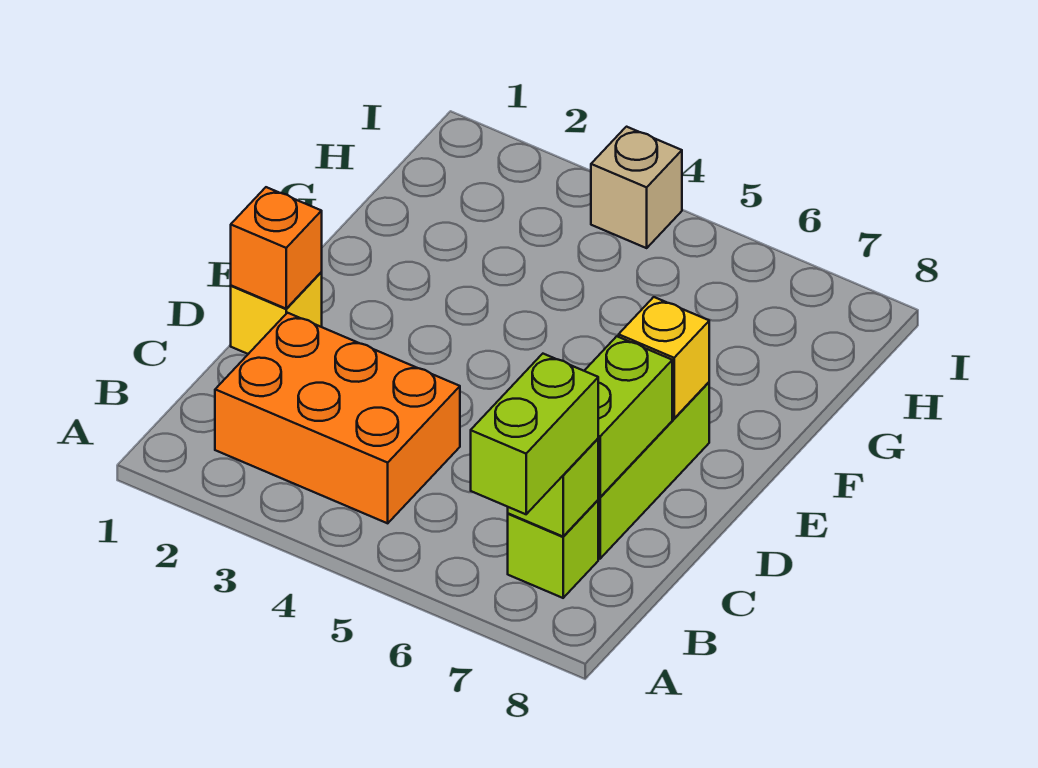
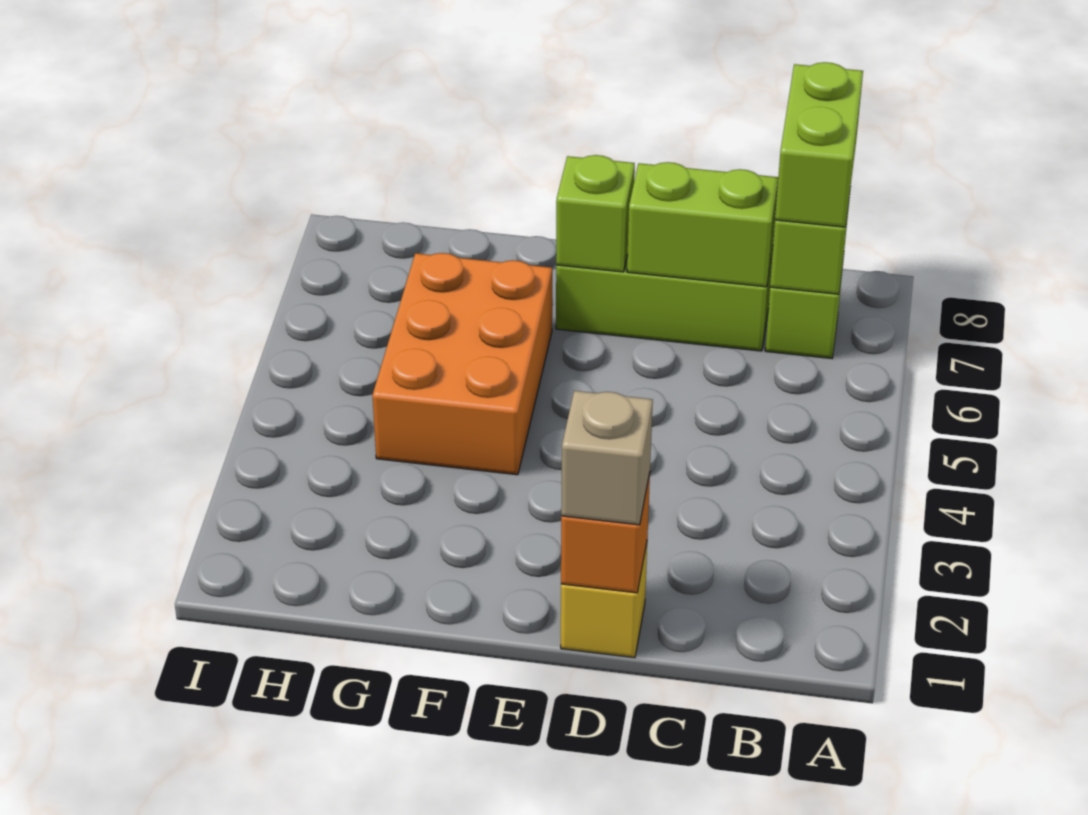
lime brick A7:B7 level 3 -> lime brick B7:B8 level 3
orange brick B2:C4 level 1 -> orange brick F4:G6 level 1
yellow brick E7 level 2 -> lime brick E7 level 2
tan brick I4 level 1 -> tan brick D1 level 3

